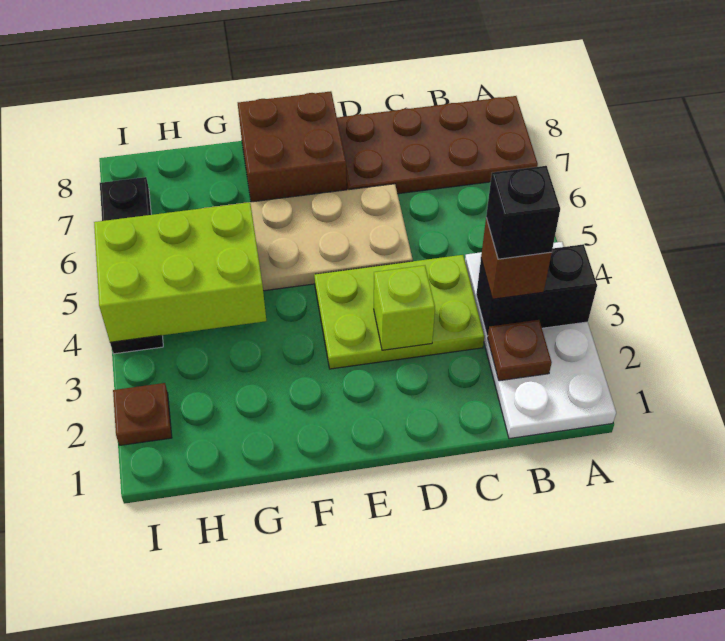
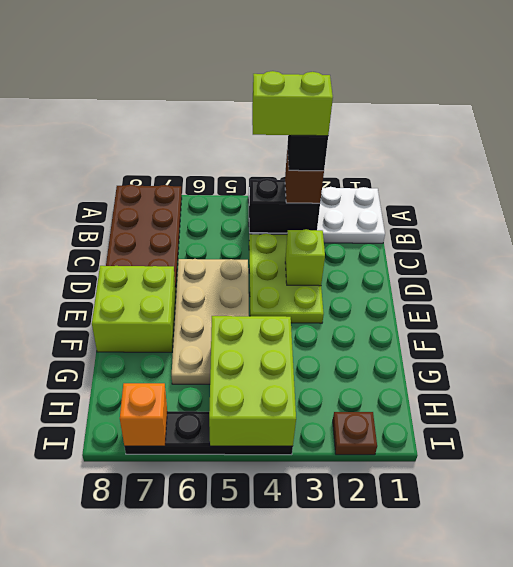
black brick A3:B3 level 2 -> black brick B3:B4 level 2
brown plate B2 level 2 -> none
none -> lime brick B3:B4 level 5
brown brick E7:F8 level 1 -> lime brick E7:F8 level 1
none -> orange brick I7 level 2

